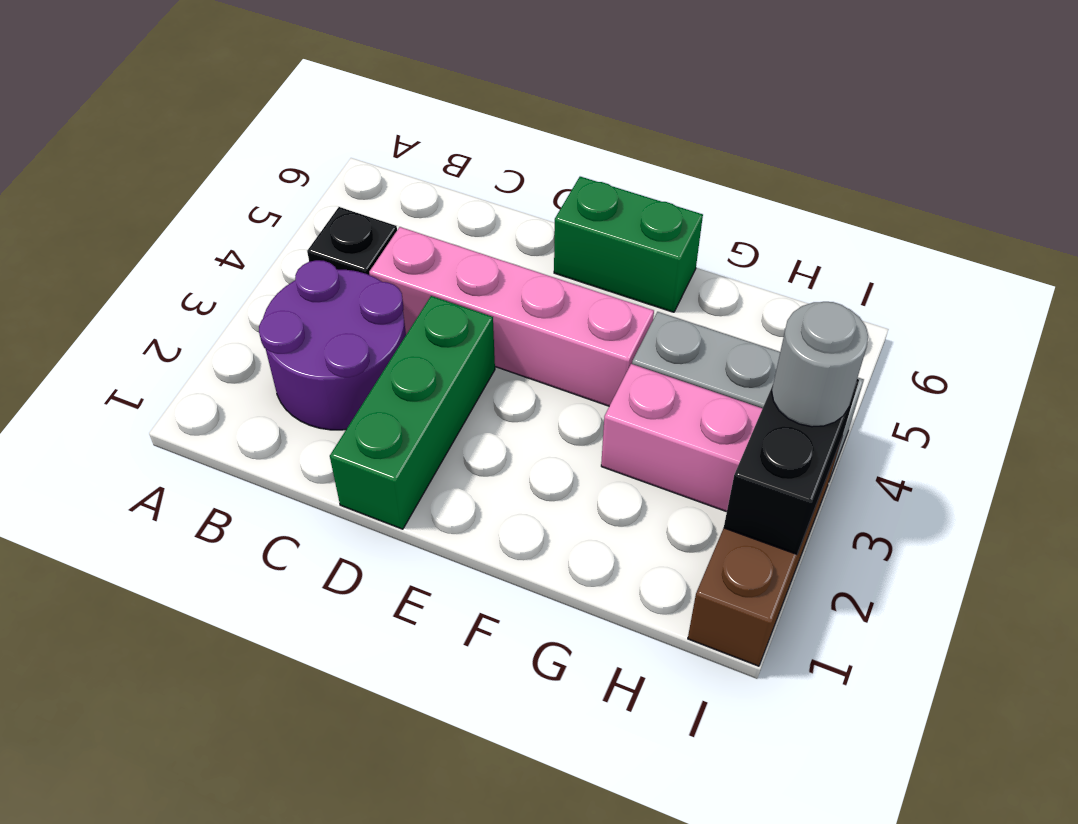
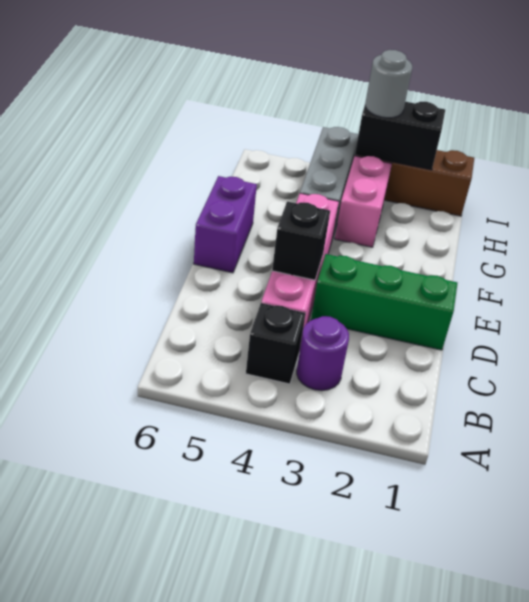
purple round brick B2:C3 level 1 -> purple round brick B3 level 1
none -> black brick D4 level 2
green brick E6:F6 level 1 -> purple brick E6:F6 level 1

